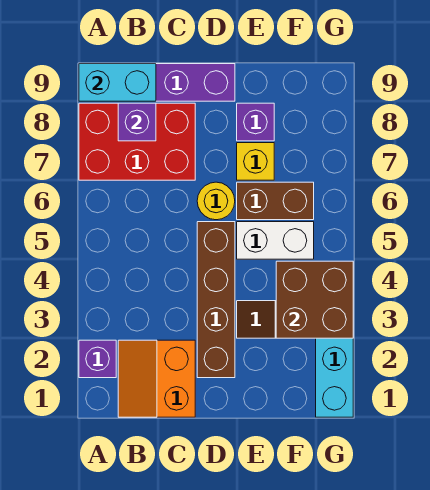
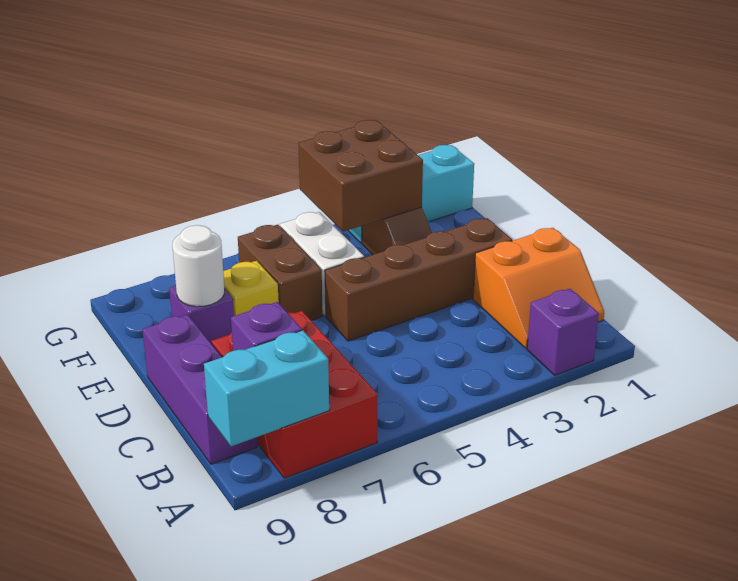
cyan brick A9:B9 level 2 -> cyan brick A8:A9 level 2
yellow round brick D6 level 1 -> none
none -> white round brick E8 level 2

